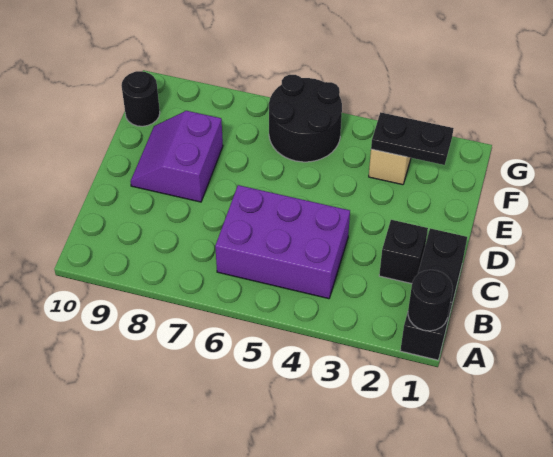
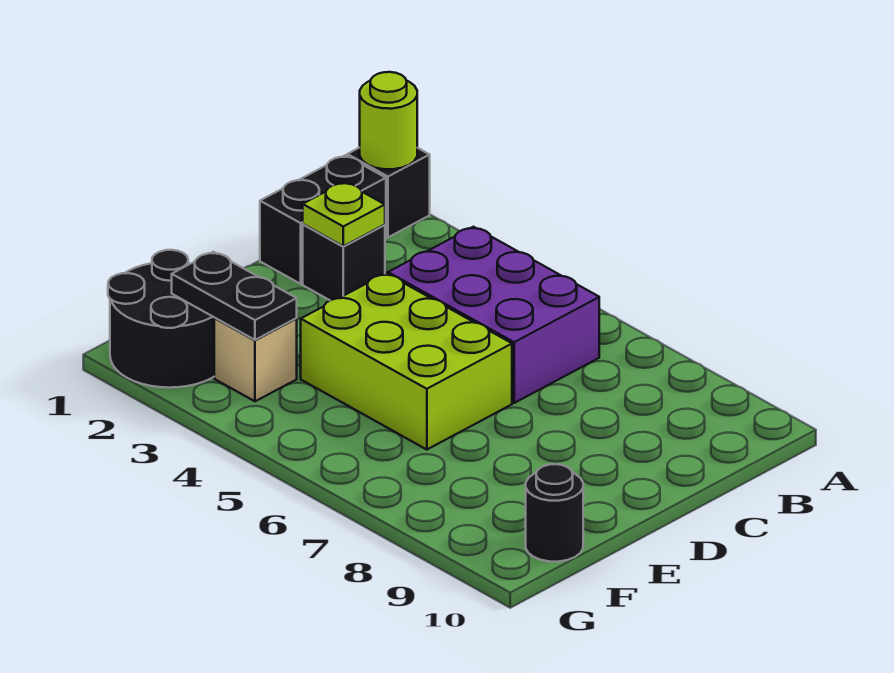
black round brick A1 level 2 -> lime round brick A1 level 2
none -> lime plate C2 level 2
none -> lime brick D4:E6 level 1
purple slope D8:E9 level 1 top 8 -> none
black round brick F5:G6 level 1 -> black round brick F1:G2 level 1

